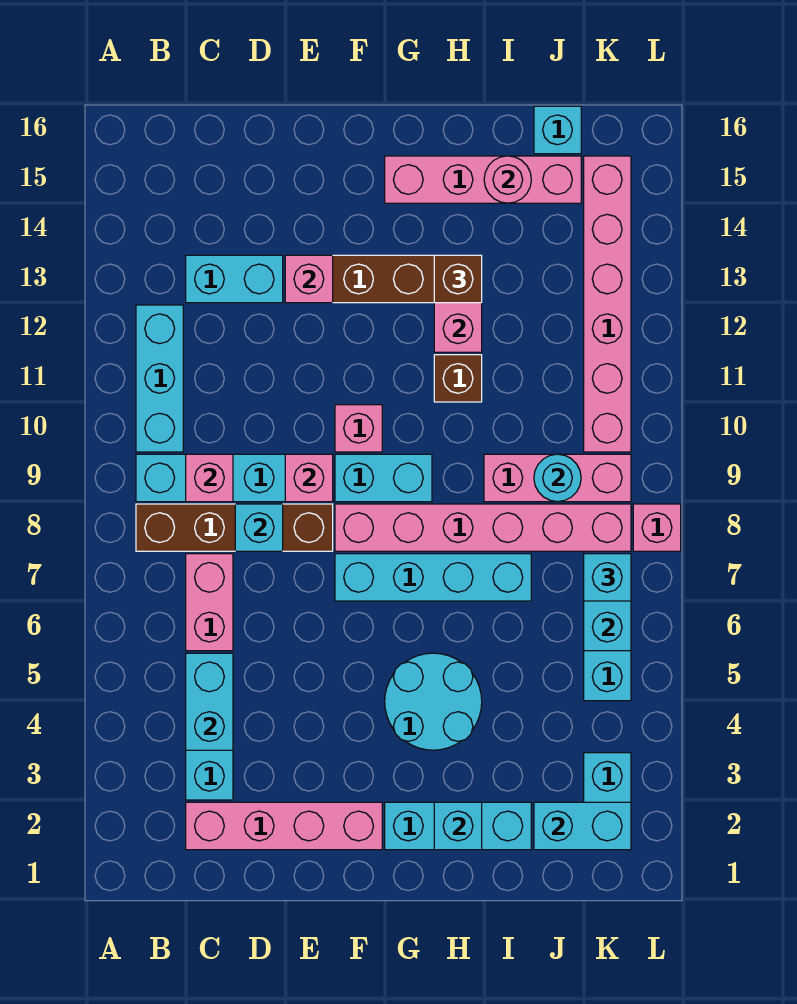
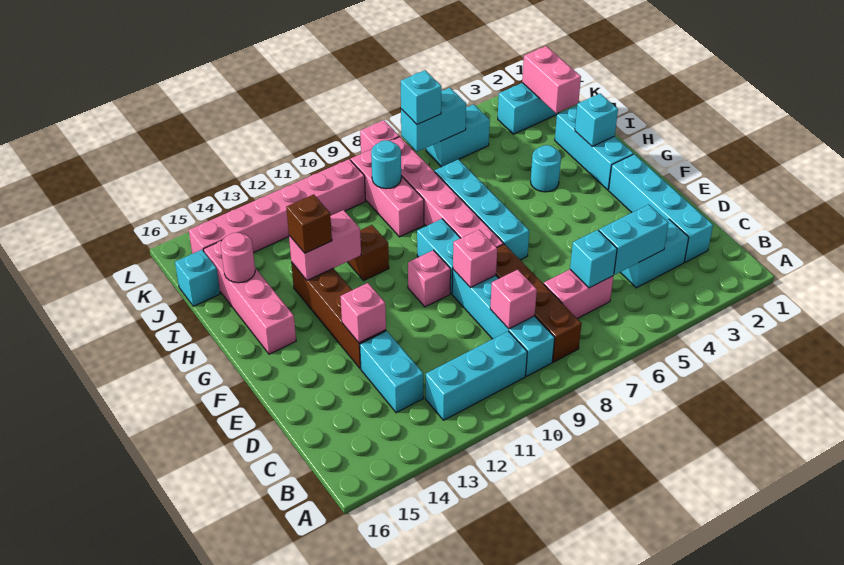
pink brick C2:F2 level 1 -> cyan brick C2:F2 level 1
cyan brick D8 level 2 -> cyan brick C6 level 2
cyan round brick G4:H5 level 1 -> cyan round brick H4 level 1
cyan brick J2:K2 level 2 -> pink brick J2:K2 level 2

